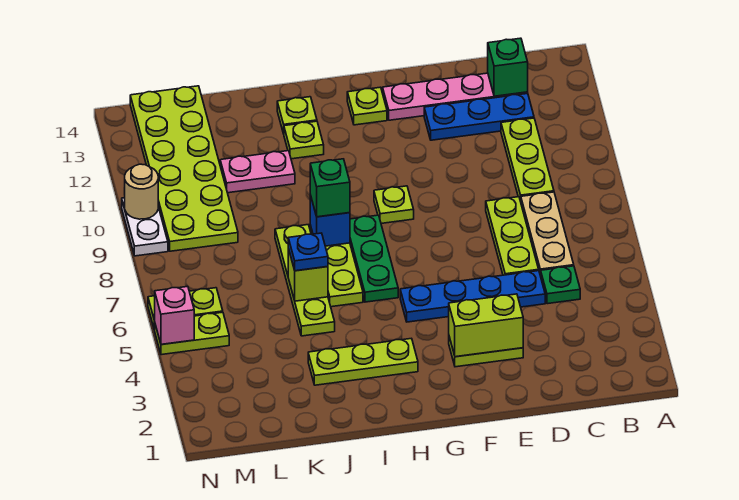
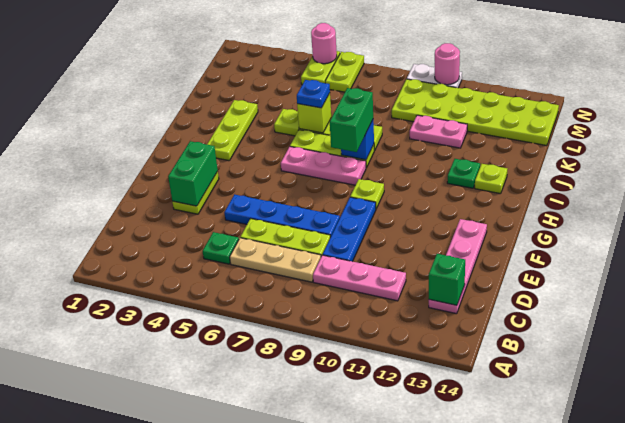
lime plate C9:C11 level 1 -> pink plate C9:C11 level 1
blue plate C12:E12 level 1 -> blue plate D9:F9 level 1
blue plate D5:G5 level 1 -> blue plate E5:E8 level 1
lime brick E3:F3 level 2 -> green brick E3:F3 level 2
lime plate G13 level 1 -> none
green plate H6:H8 level 1 -> pink plate H6:H8 level 1
green brick I8 level 3 -> green brick H8:I8 level 3
lime plate I12 level 1 -> green plate I12 level 1
pink plate J11:K11 level 1 -> pink plate K10:K11 level 1
pink brick N5 level 2 -> pink round brick N5 level 2
tan round brick N10 level 2 -> pink round brick N10 level 2

